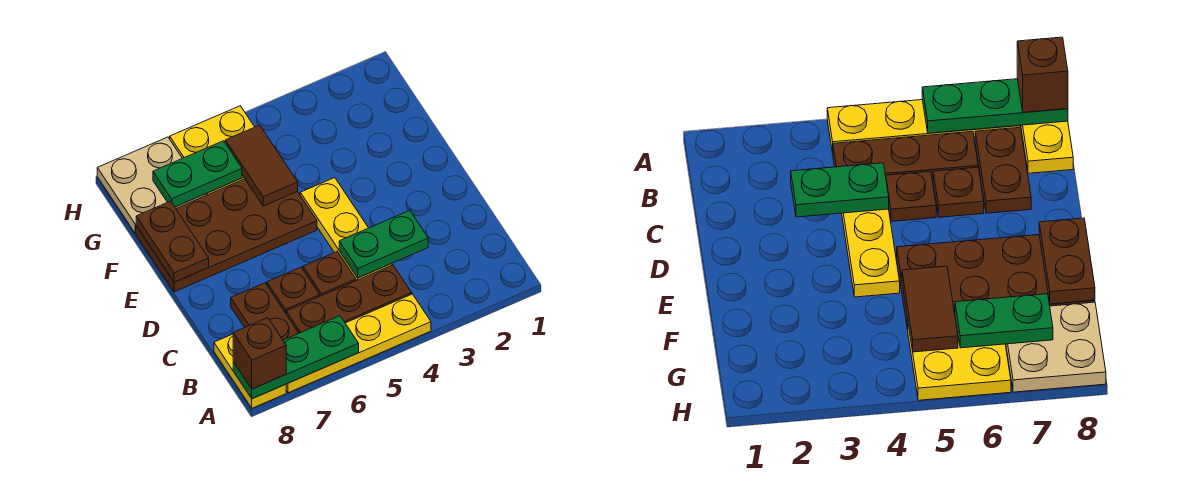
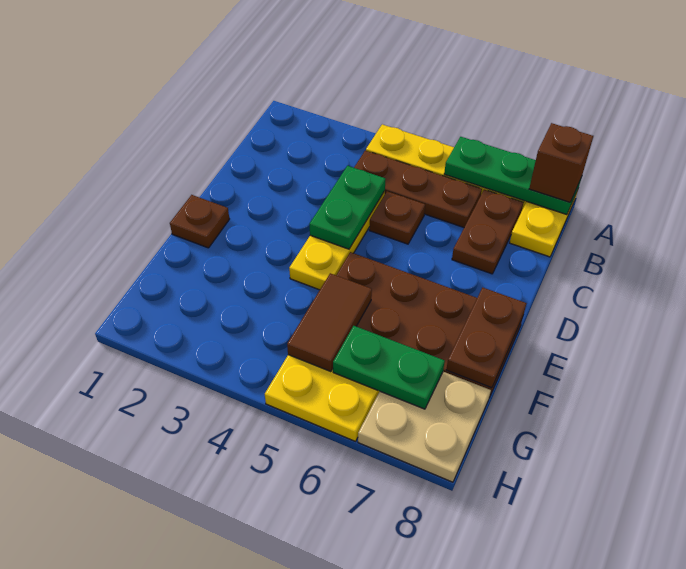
green plate C3:C4 level 2 -> green plate C4:D4 level 2
brown plate C6 level 1 -> brown plate E1 level 1

